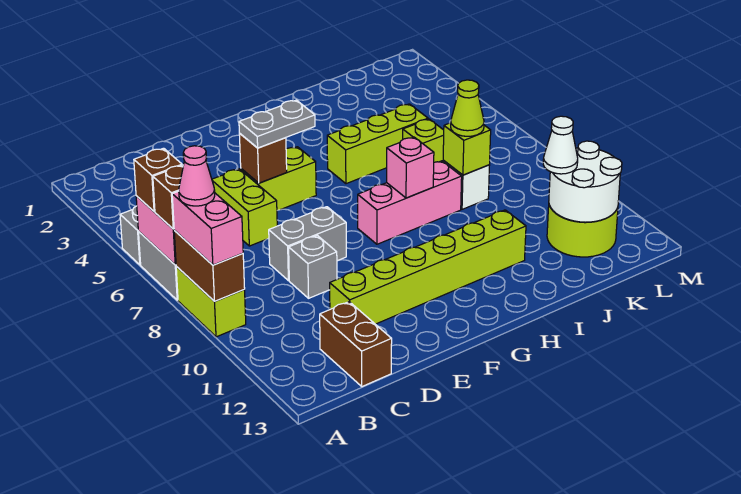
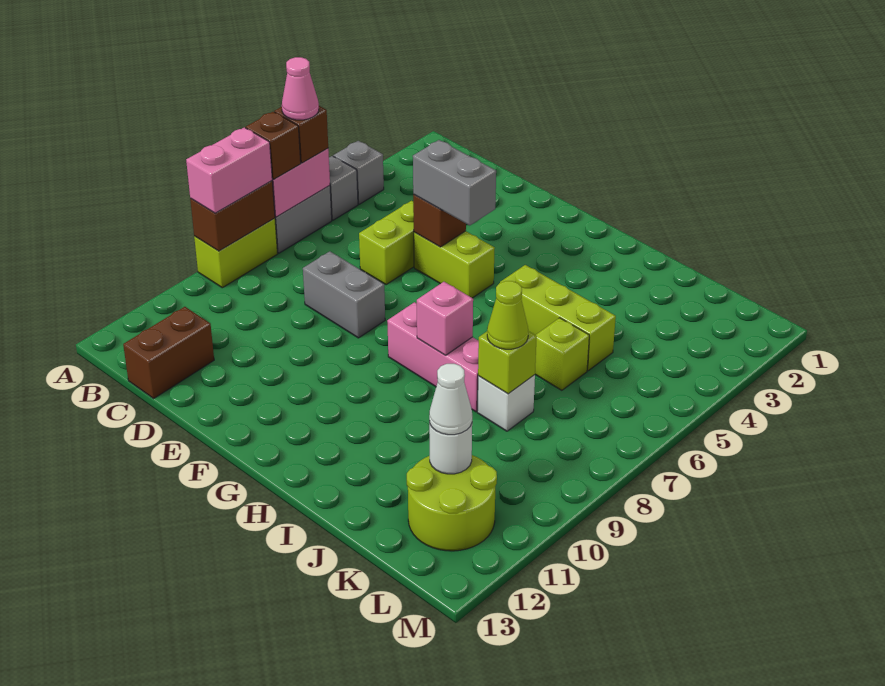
pink cone A8 level 4 -> pink cone A6 level 4
grey brick D9 level 1 -> grey brick A4 level 1
lime brick D11:I11 level 1 -> none
grey plate E5:F5 level 3 -> grey brick E5:F5 level 3
white round brick K11:L12 level 2 -> white round brick K11 level 2

